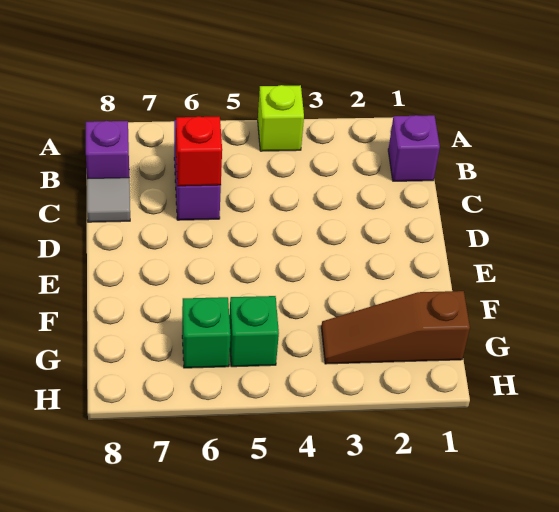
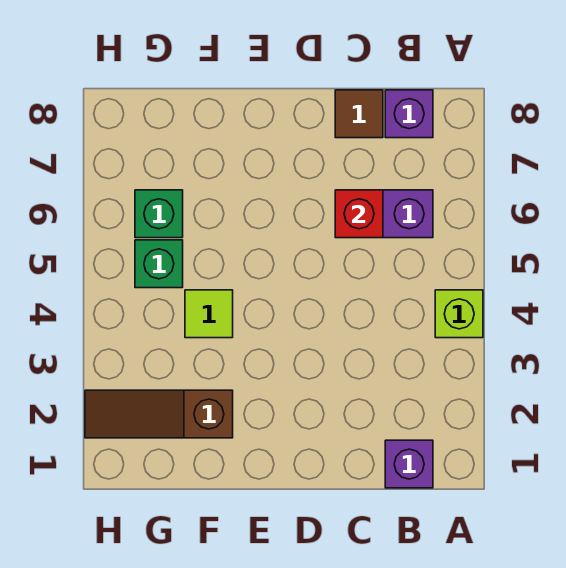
grey tile C8 level 1 -> brown tile C8 level 1
none -> lime tile F4 level 1
brown slope G1:G3 level 1 top 1 -> brown slope F2:H2 level 1 top F

